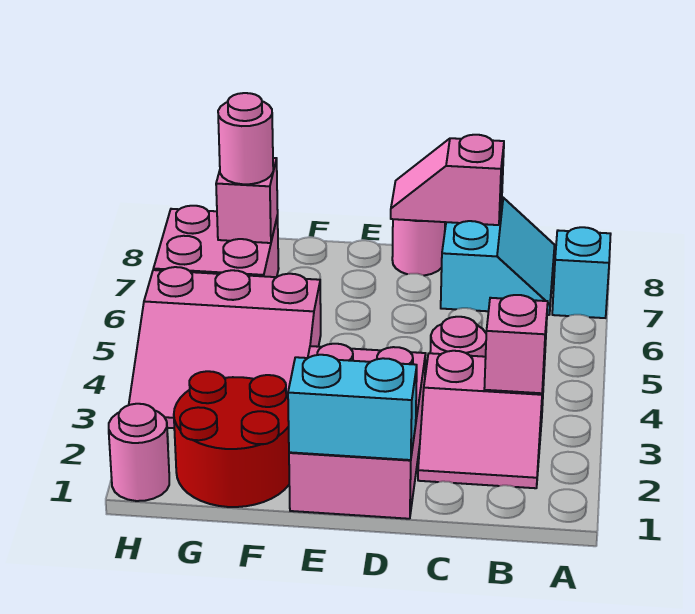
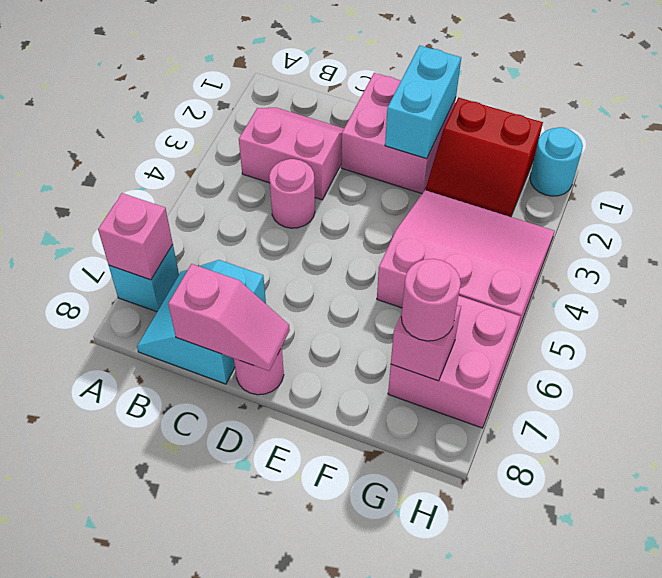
pink brick B3 level 2 -> pink brick A7 level 2
pink brick D1:E3 level 1 -> pink brick D1:E2 level 1
cyan brick D1:E1 level 2 -> cyan brick E1:E2 level 2
red round brick F1:G2 level 1 -> red slope F1:G2 level 1 top 1
pink round brick H1 level 1 -> cyan round brick H1 level 1

